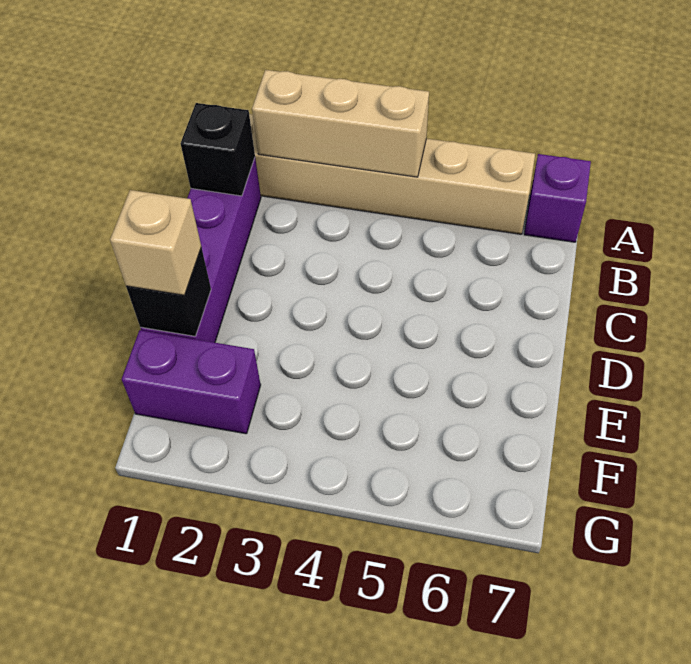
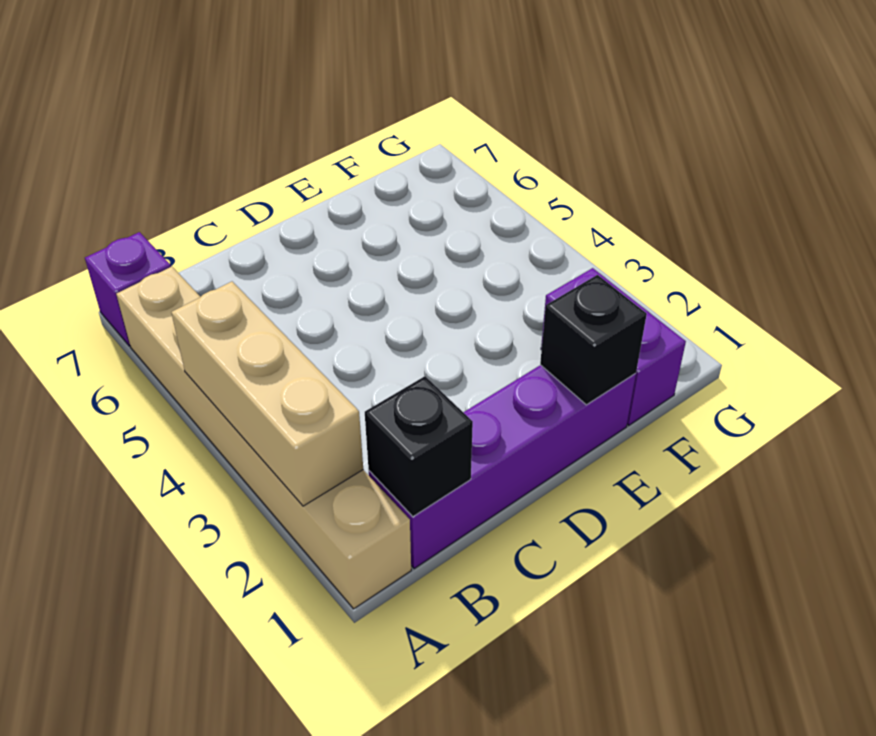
tan brick E1 level 3 -> none

